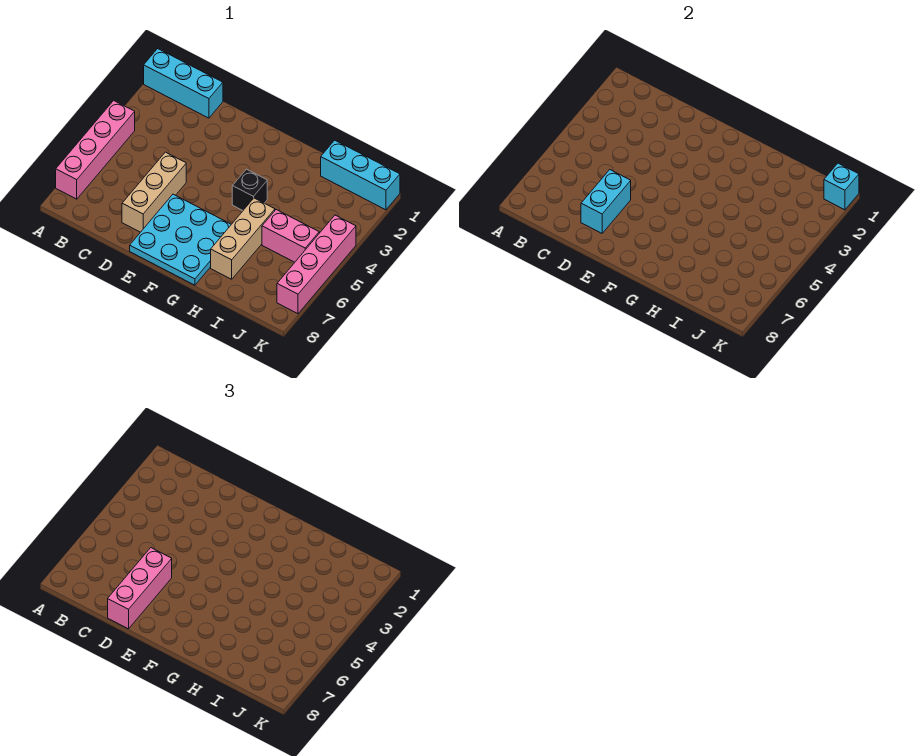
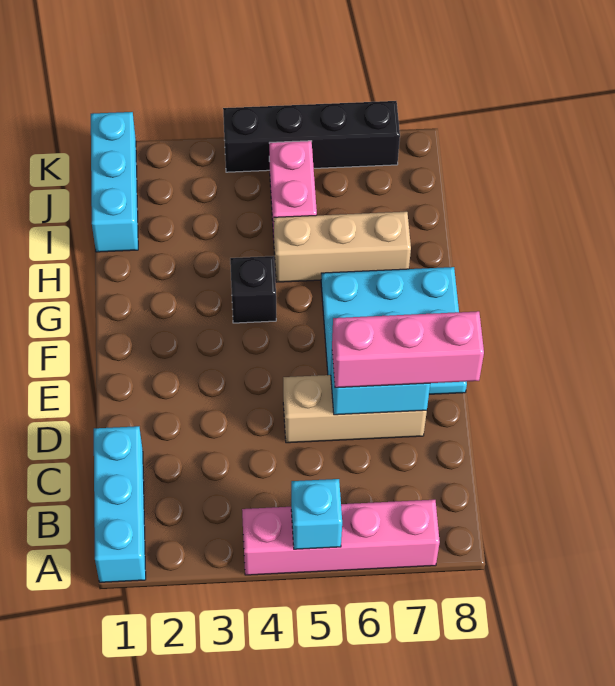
cyan brick K1 level 2 -> cyan brick A5 level 2
pink brick K4:K7 level 1 -> black brick K4:K7 level 1

